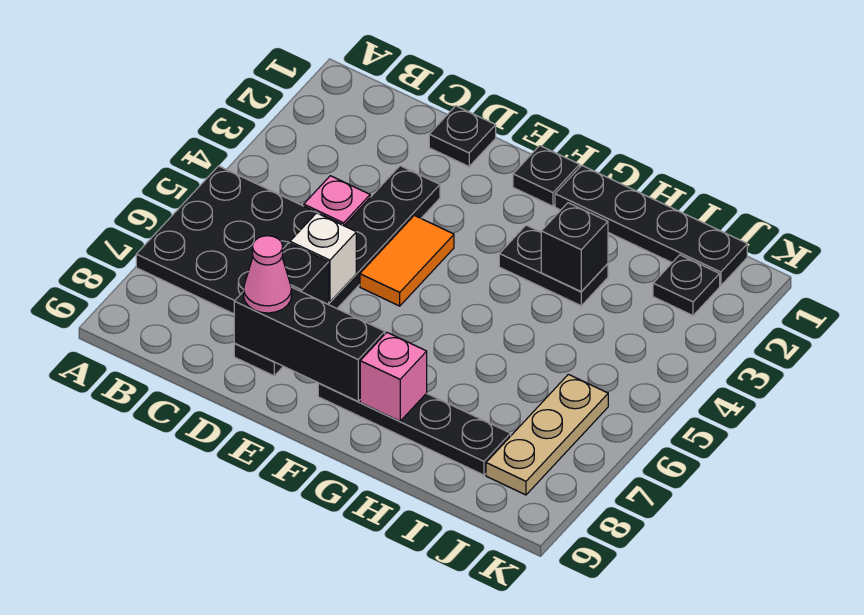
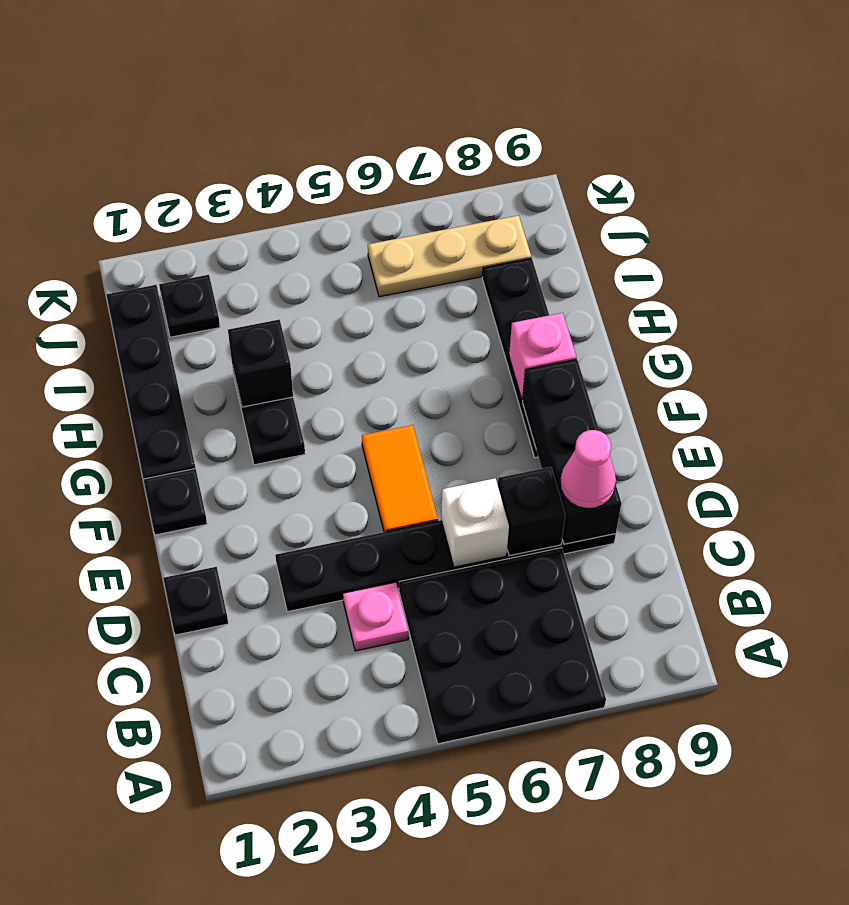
orange tile E4:E5 level 1 -> orange tile E5:F5 level 1

